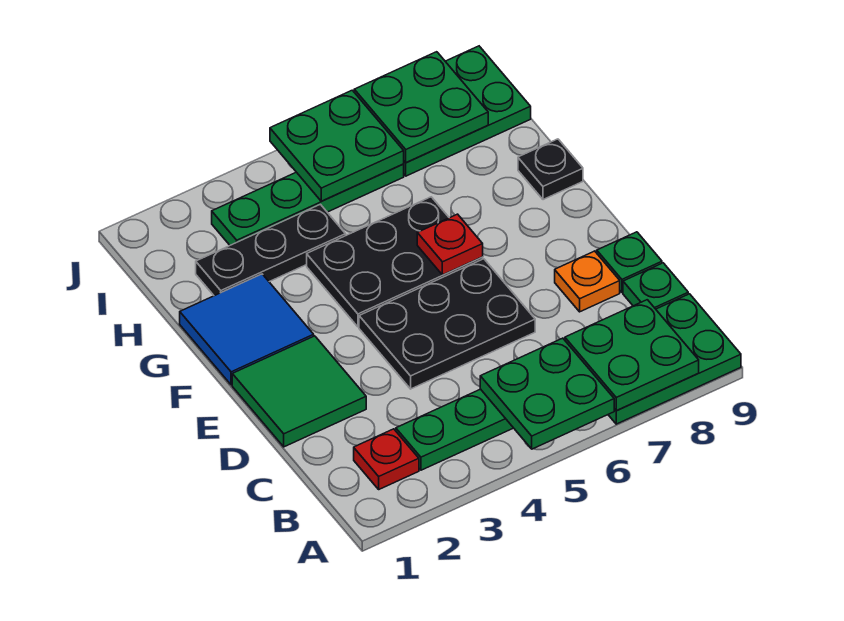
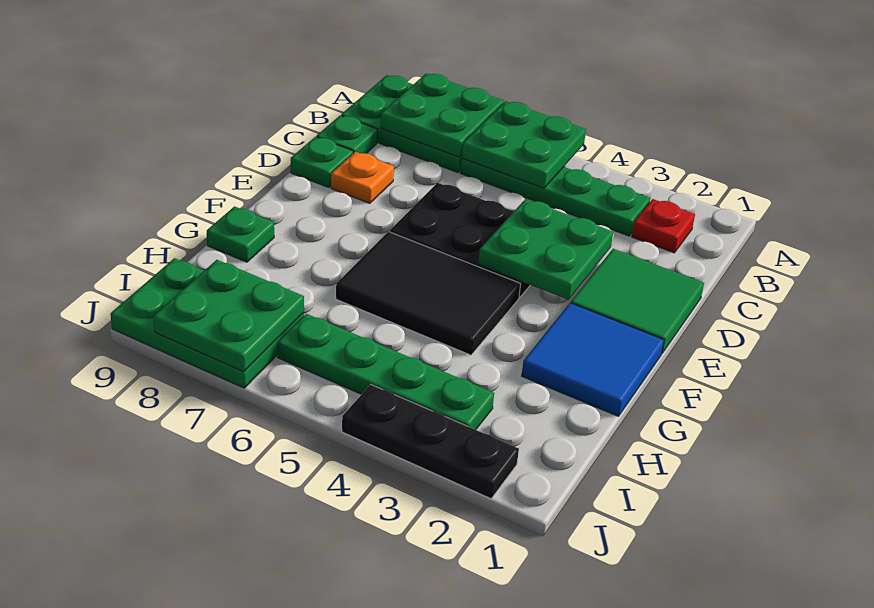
black plate F4:G6 level 1 -> black tile F4:G6 level 1
red plate F6 level 2 -> none
black plate G9 level 1 -> green plate G9 level 1
black plate H2:H4 level 1 -> black plate J2:J4 level 1
green plate I5:J6 level 2 -> green plate D3:E4 level 2

